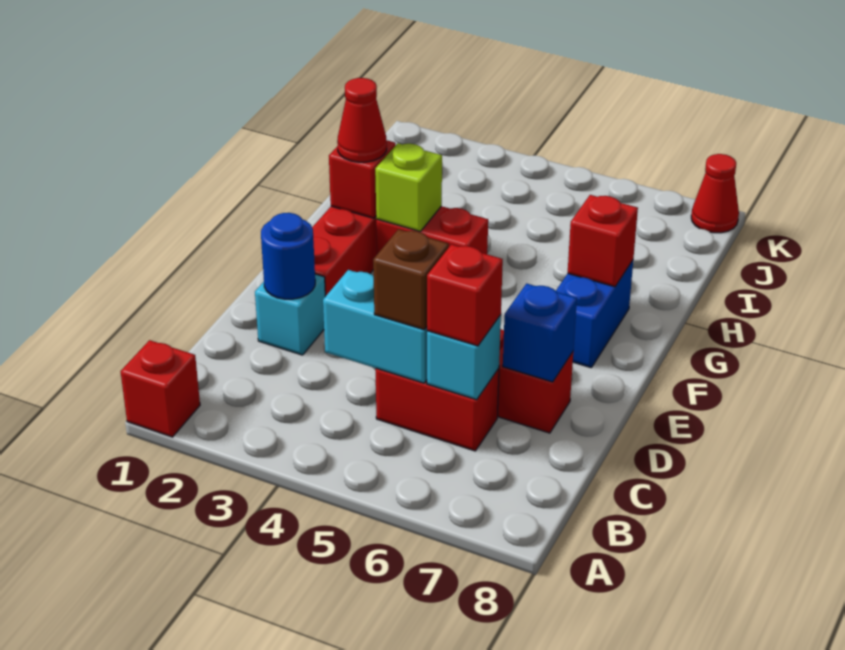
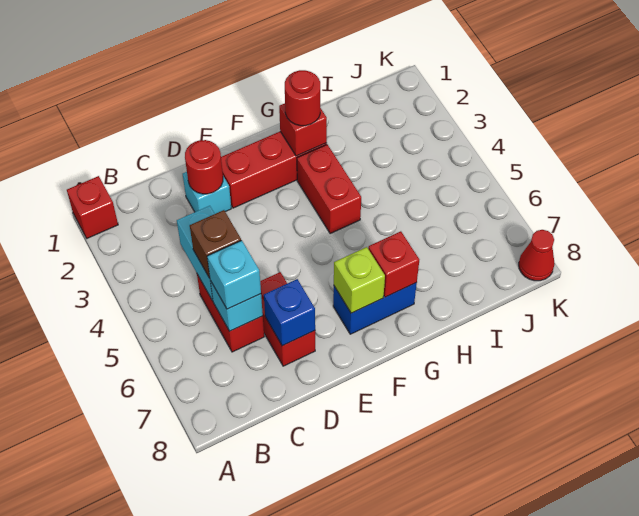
red brick C6 level 3 -> cyan brick C6 level 3
blue round brick D2 level 2 -> red round brick D2 level 2
red cone G2 level 3 -> red round brick G2 level 3
lime brick G3 level 2 -> lime brick F7 level 2

